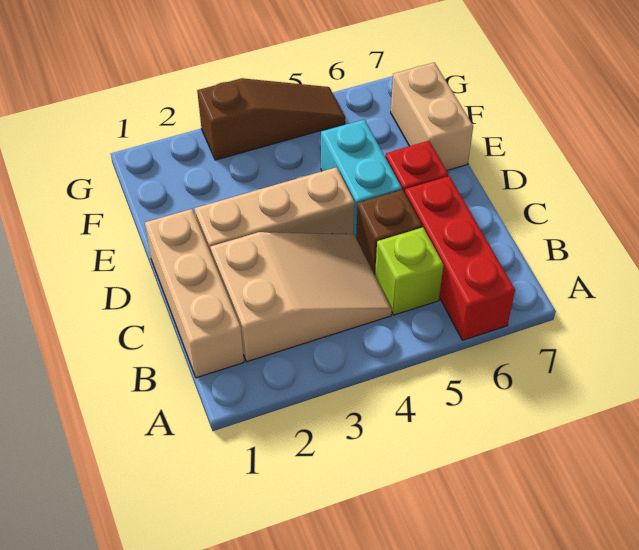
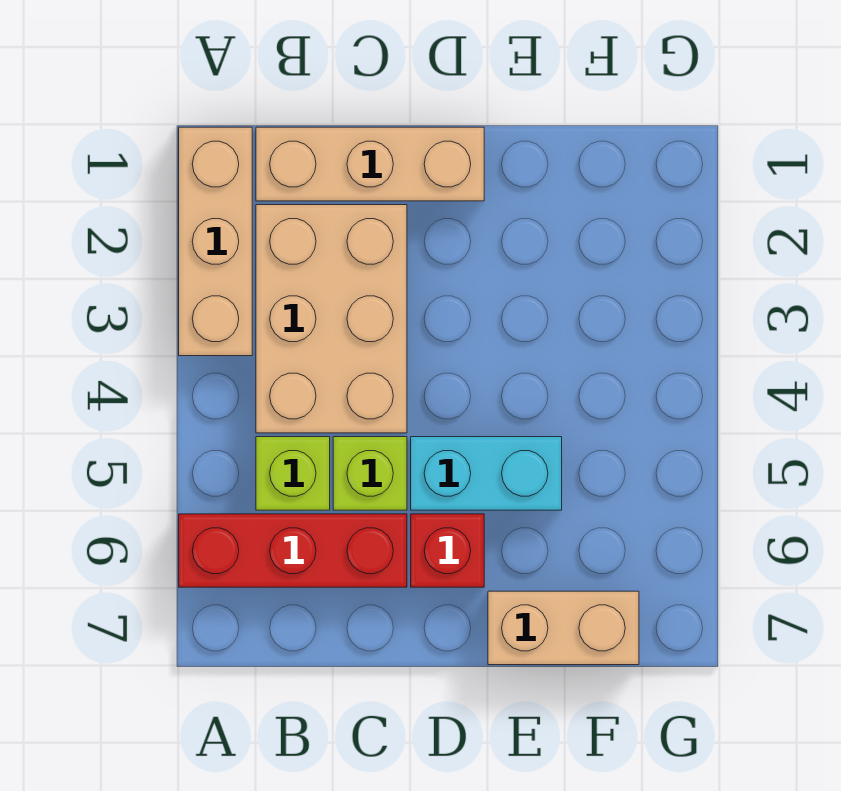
tan slope B2:C4 level 1 top 2 -> tan brick B2:C4 level 1
brown brick C5 level 1 -> lime brick C5 level 1
tan brick D2:D4 level 1 -> tan brick A1:A3 level 1
brown slope G3:G5 level 1 top 3 -> none

